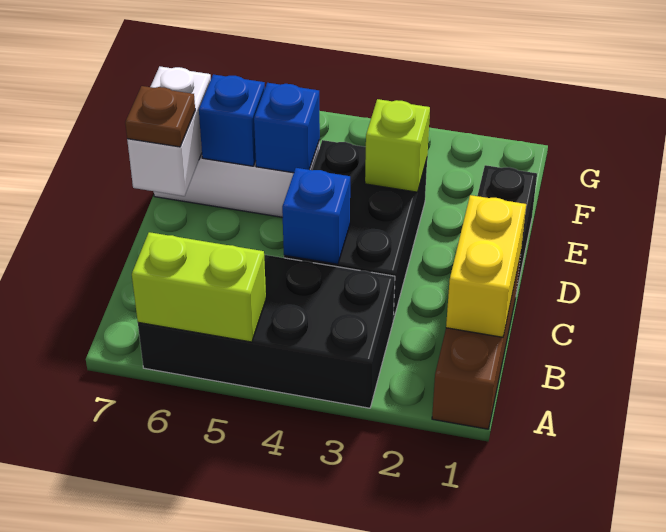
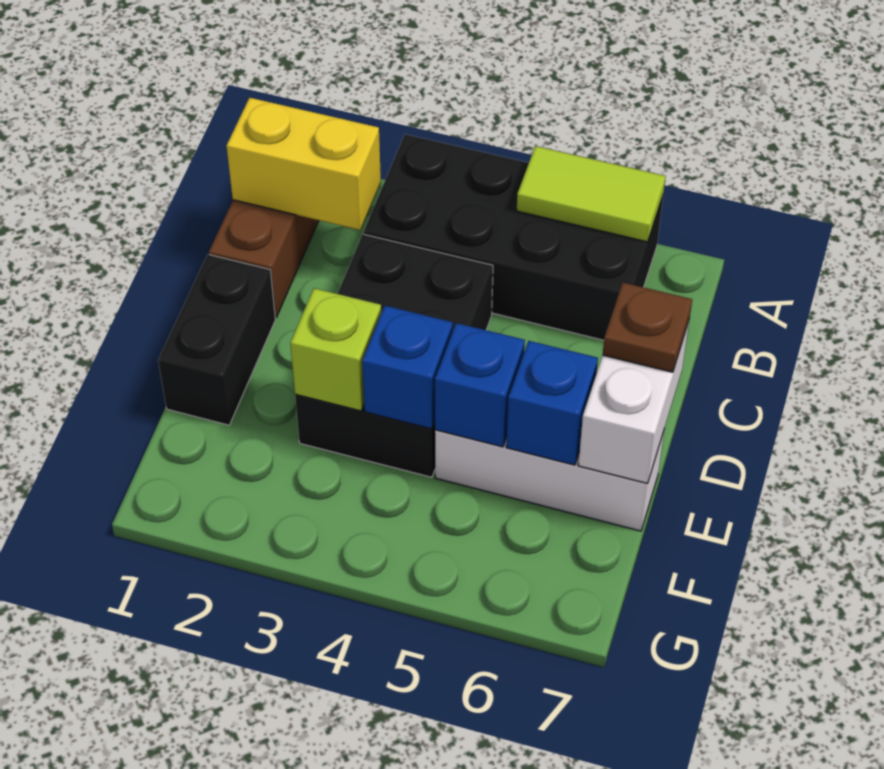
lime brick A5:A6 level 2 -> lime tile A5:A6 level 2
yellow brick B1:C1 level 2 -> yellow brick B1:B2 level 2
blue brick C4 level 2 -> blue brick E4 level 2

